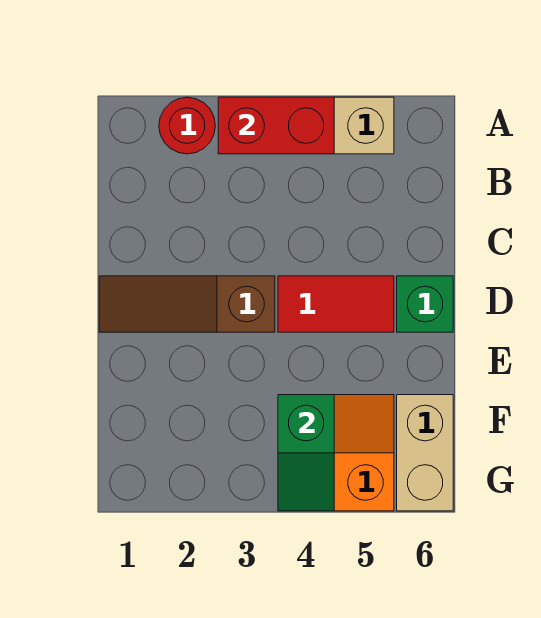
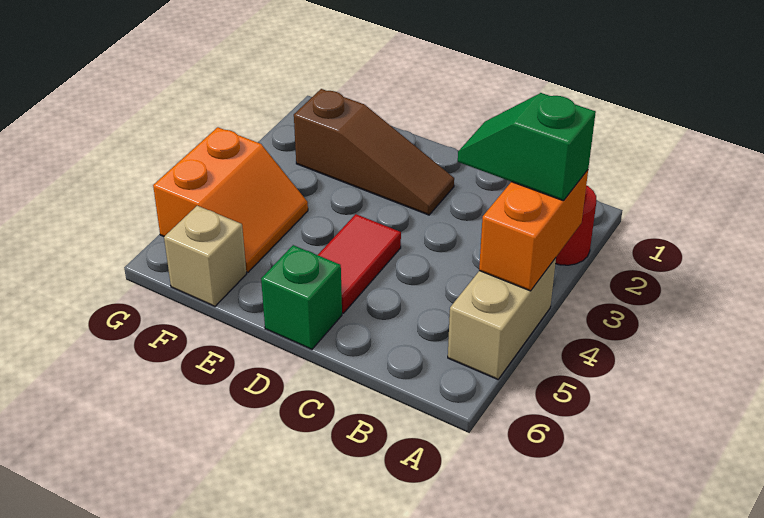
red brick A3:A4 level 2 -> orange brick A3:A4 level 2
brown slope D1:D3 level 1 top 3 -> brown slope D2:F2 level 1 top F
green slope F4:G4 level 2 top F -> green slope A3:B3 level 3 top A
tan brick F6:G6 level 1 -> tan brick F6 level 1

